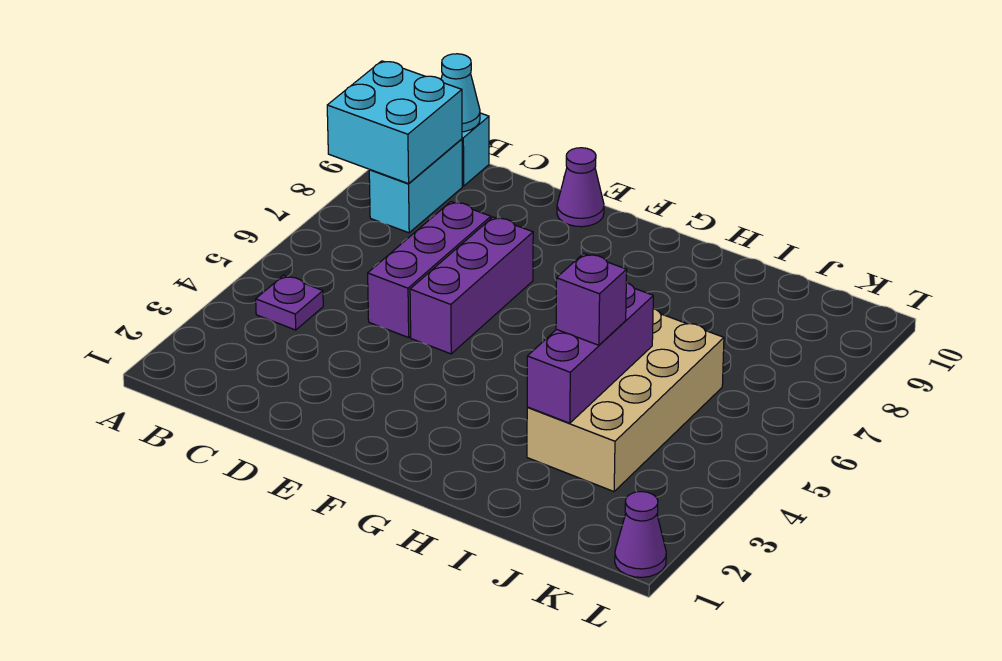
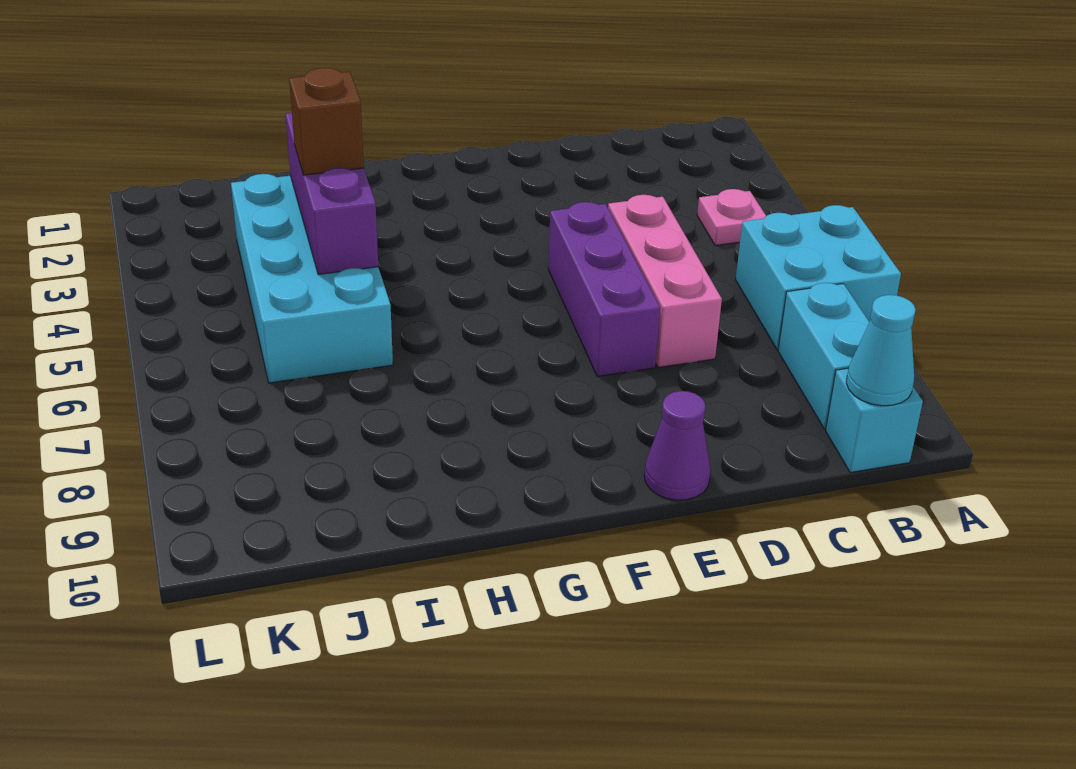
cyan brick A8:B9 level 2 -> cyan brick A6:B7 level 1
purple plate B4 level 1 -> pink plate B4 level 1
purple brick D5:D7 level 1 -> pink brick D5:D7 level 1
tan brick I3:J6 level 1 -> cyan brick I3:J6 level 1
purple brick I4 level 3 -> brown brick I4 level 3
purple cone L1 level 1 -> none

